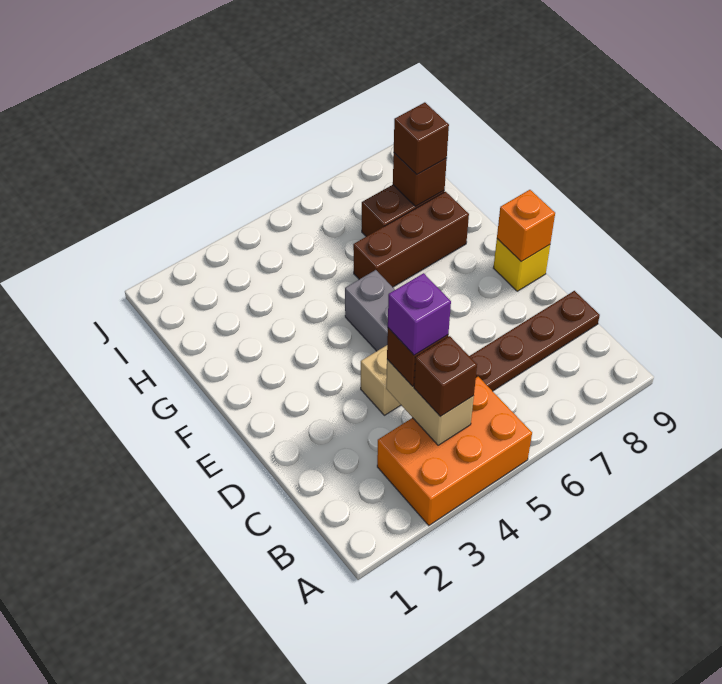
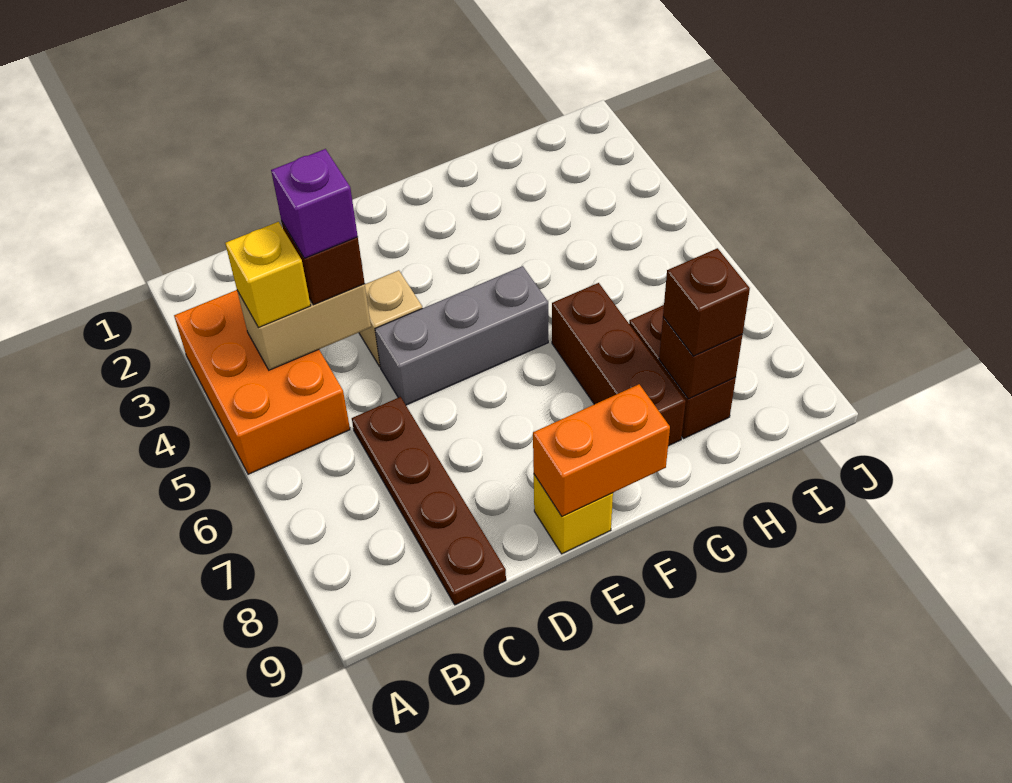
brown brick B4 level 3 -> yellow brick B4 level 3
orange brick E9 level 2 -> orange brick E9:F9 level 2

